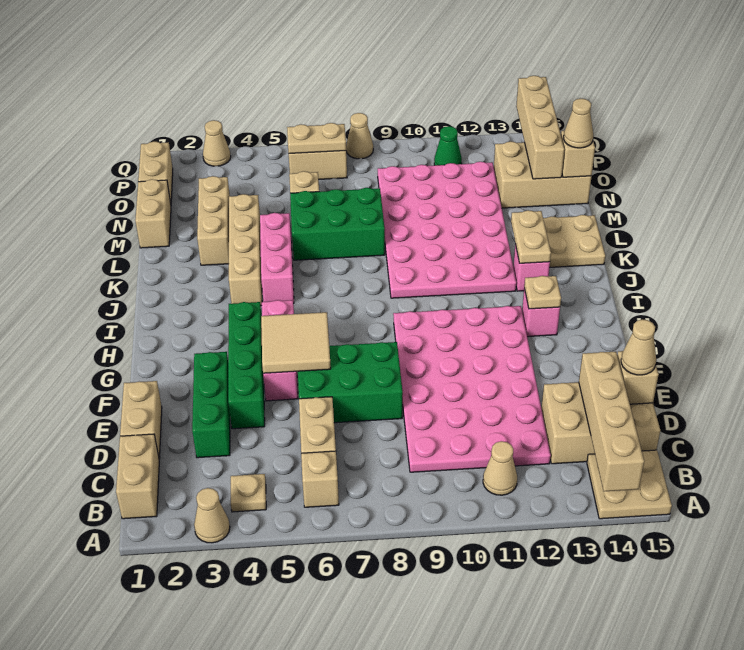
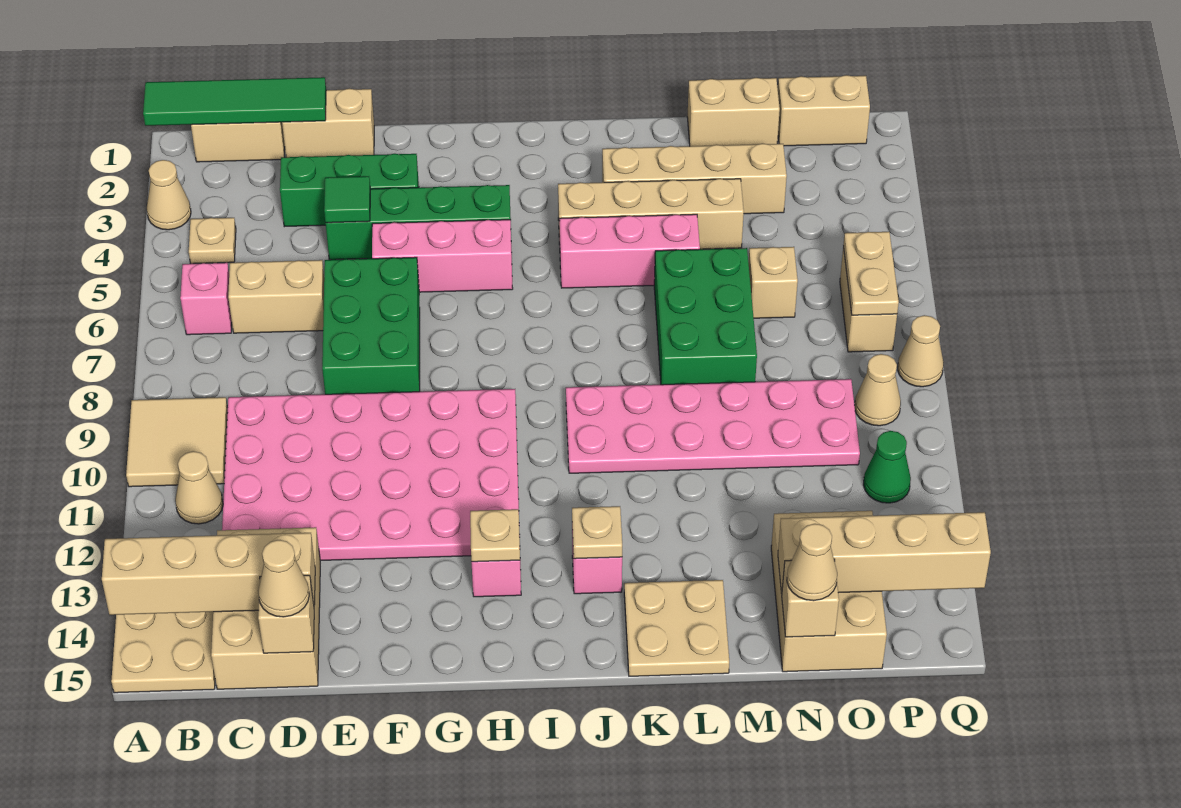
none -> green tile A1:D1 level 2
tan brick B6 level 1 -> pink brick B6 level 1
none -> green tile E4 level 2
tan tile F5:G6 level 2 -> tan tile A9:B10 level 1
pink plate J9:O12 level 1 -> pink plate J9:O10 level 1
tan plate J13:K13 level 2 -> tan plate J13 level 2
tan brick L3:N3 level 1 -> tan brick K3:N3 level 1
tan cone Q3 level 1 -> tan cone P9 level 1

